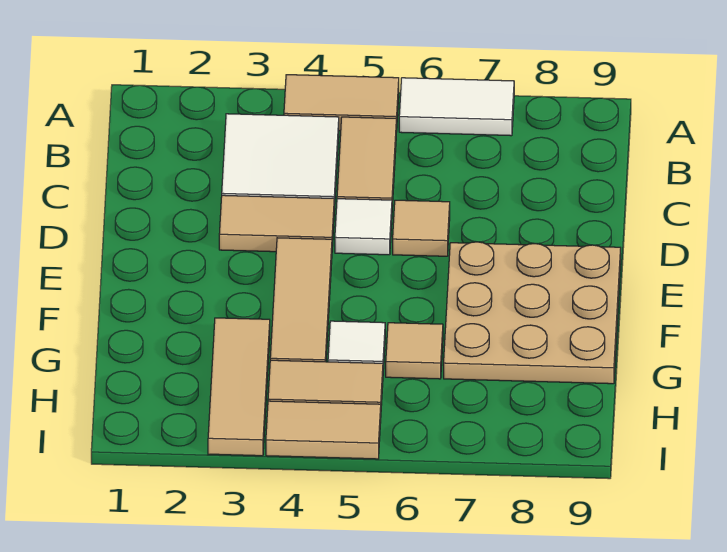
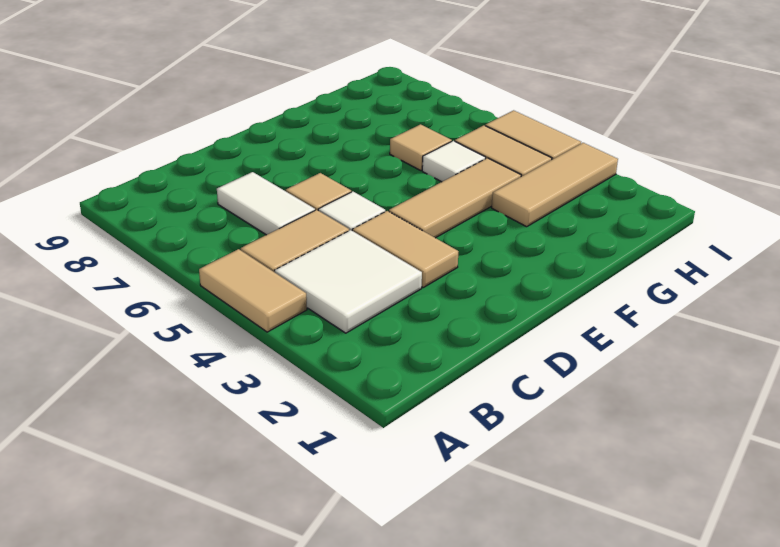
white tile A6:A7 level 1 -> white tile C6:C7 level 1
tan plate E7:G9 level 1 -> none

